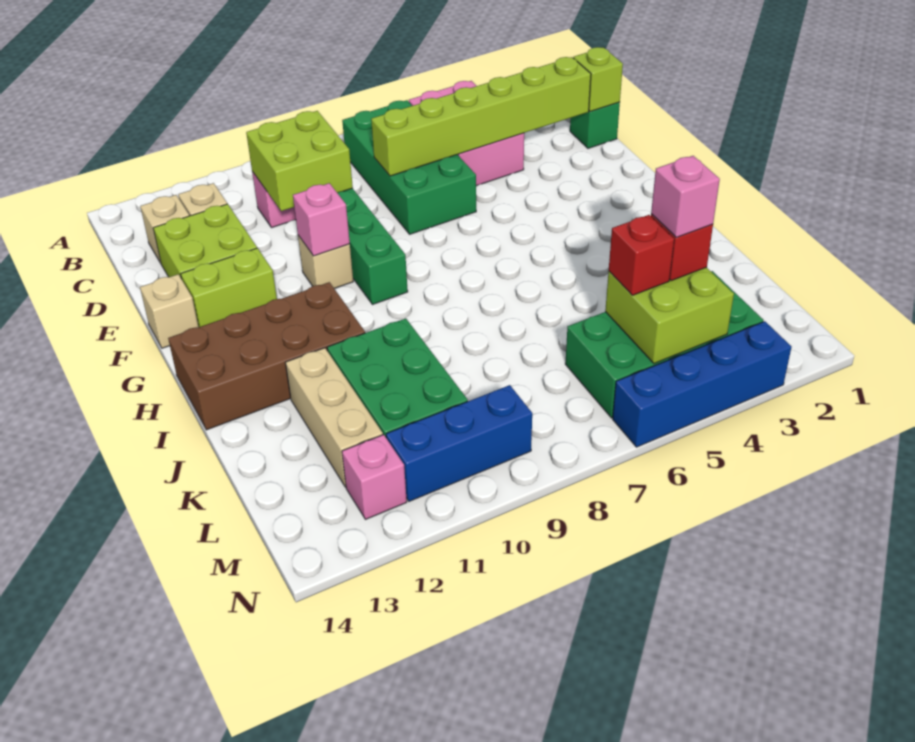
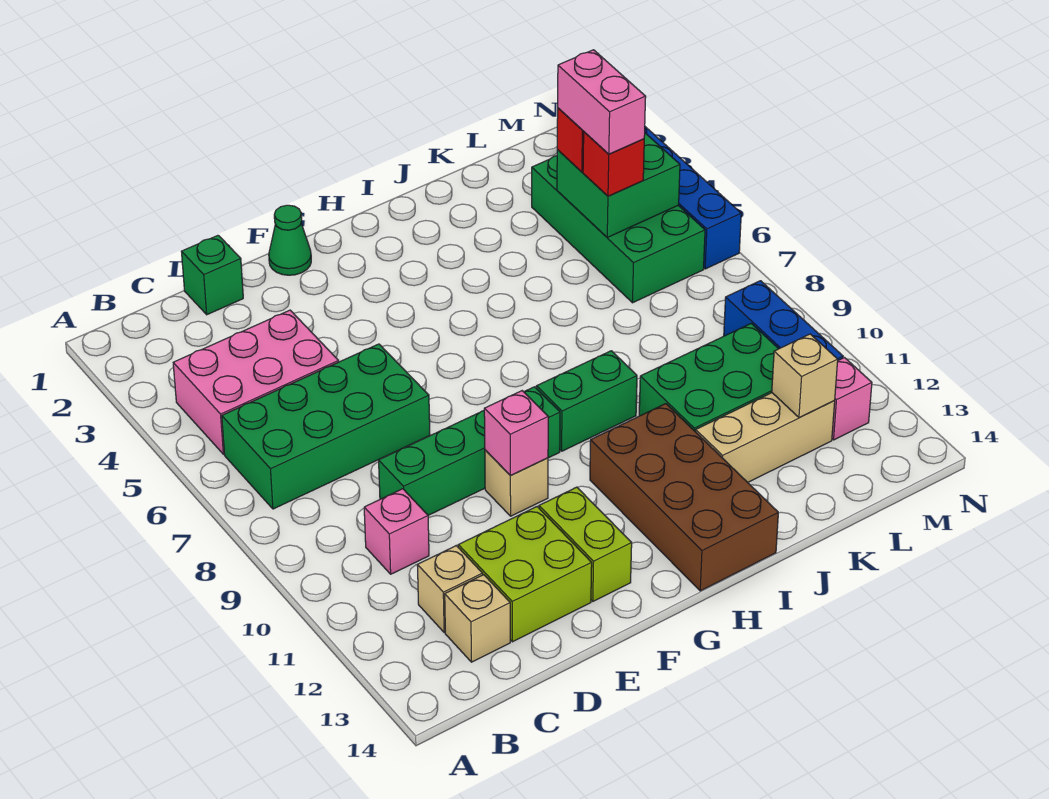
lime brick C9:D10 level 2 -> none
lime brick D1 level 2 -> none
lime brick D2:D7 level 2 -> none
none -> green cone F1 level 1
tan brick F14 level 1 -> tan brick L12 level 2
none -> green brick H9:I9 level 1
lime brick L4:M5 level 2 -> green brick L4:M5 level 2
pink brick L4 level 4 -> pink brick L4:L5 level 4

